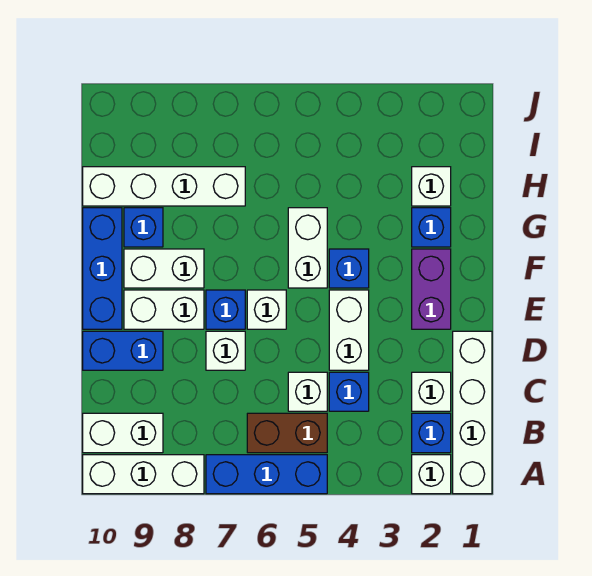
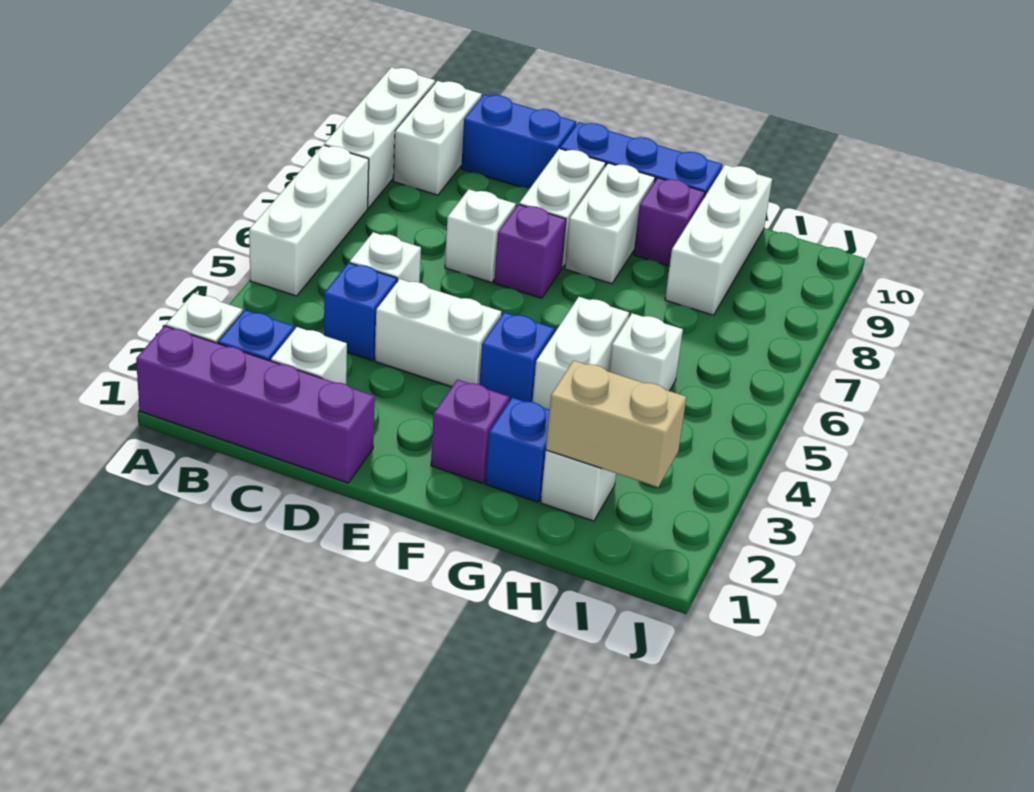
white brick A1:D1 level 1 -> purple brick A1:D1 level 1
blue brick A5:A7 level 1 -> white brick A5:A7 level 1
brown brick B5:B6 level 1 -> none
blue brick D9:D10 level 1 -> blue brick C10:D10 level 1
purple brick E2:F2 level 1 -> purple brick F2 level 1
white brick E6 level 1 -> white brick H5 level 1
blue brick E7 level 1 -> purple brick E7 level 1
white brick F5:G5 level 1 -> white brick G4:G5 level 1
blue brick G9 level 1 -> purple brick G9 level 1
none -> tan brick H2:I2 level 2
white brick H7:H10 level 1 -> white brick H8:H10 level 1

